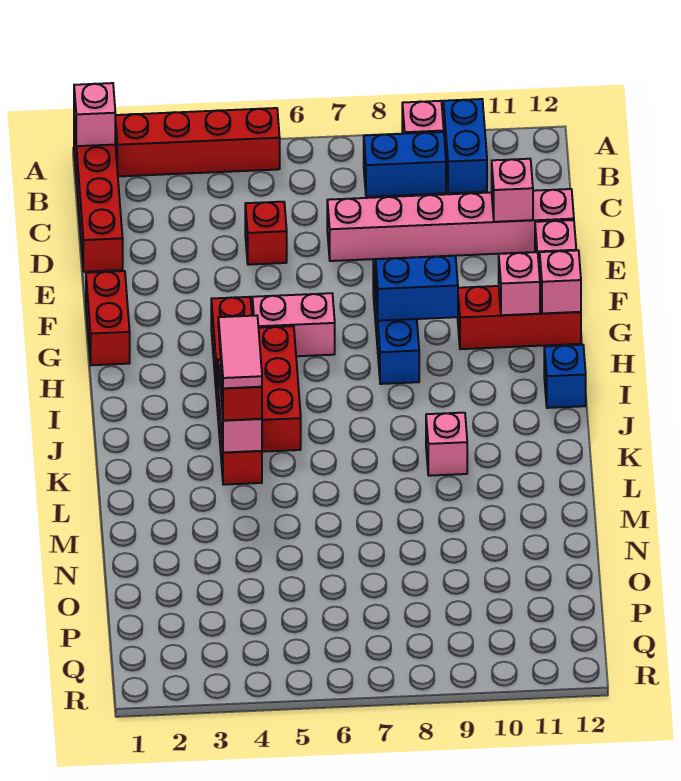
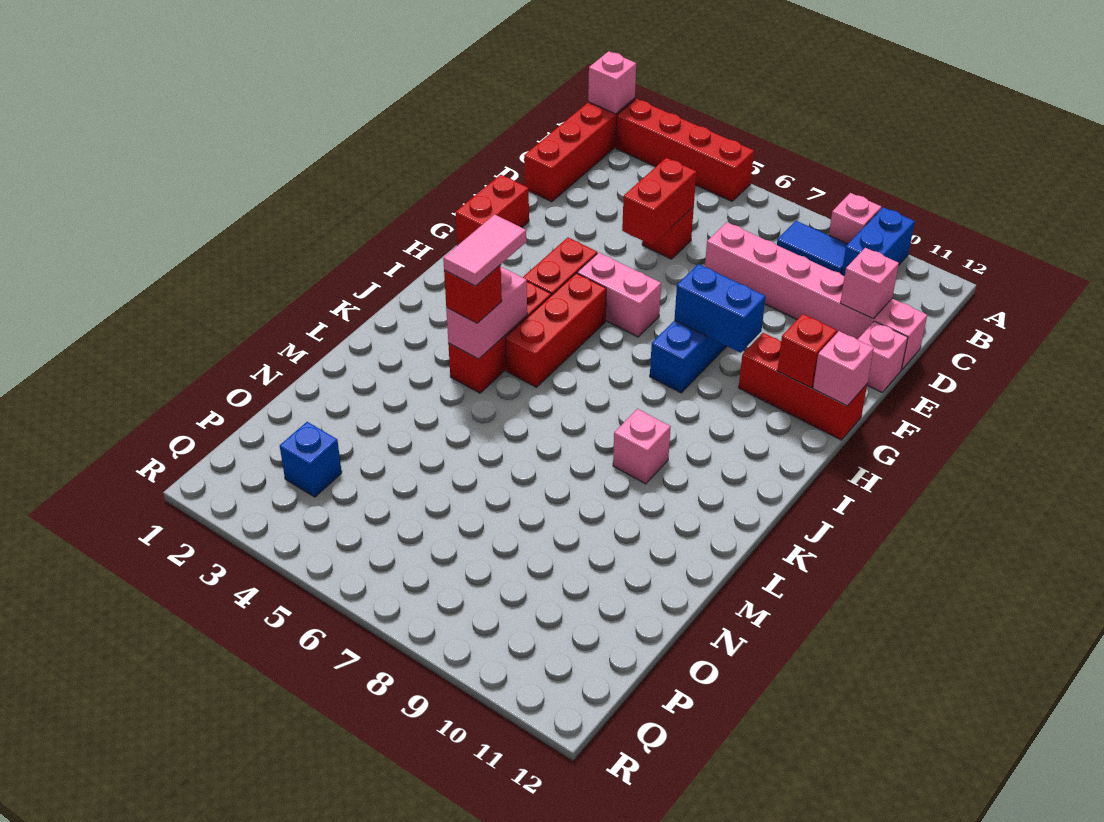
blue brick B8:B9 level 1 -> blue tile B8:B9 level 1
none -> red brick D5:E5 level 2
pink brick G11 level 2 -> red brick G11 level 2
blue brick I12 level 1 -> blue brick P3 level 1

